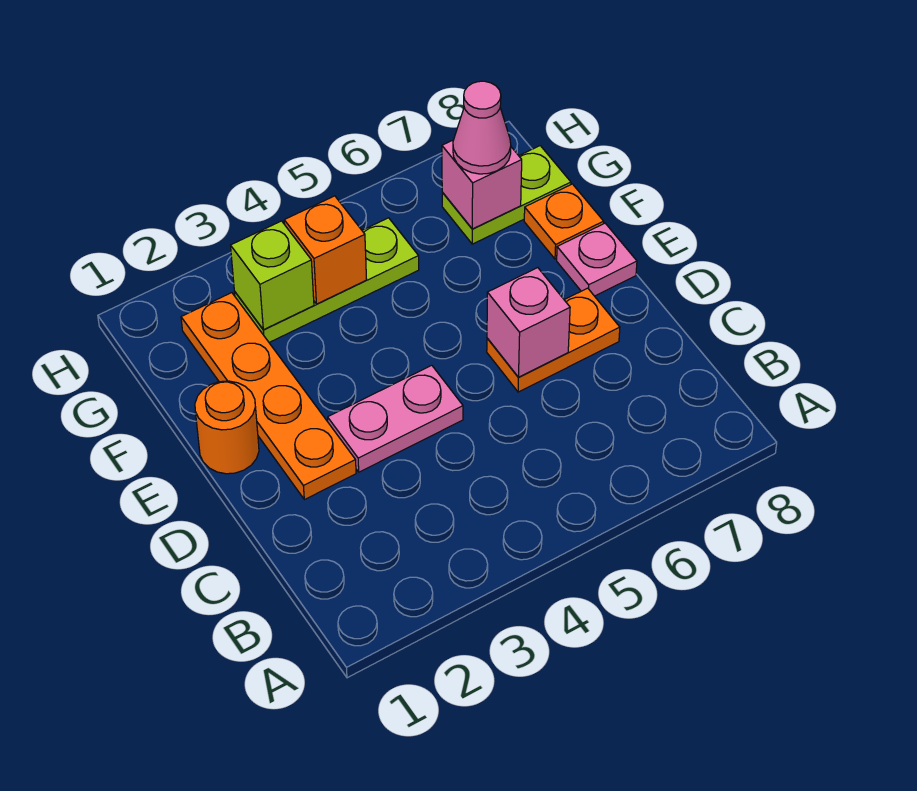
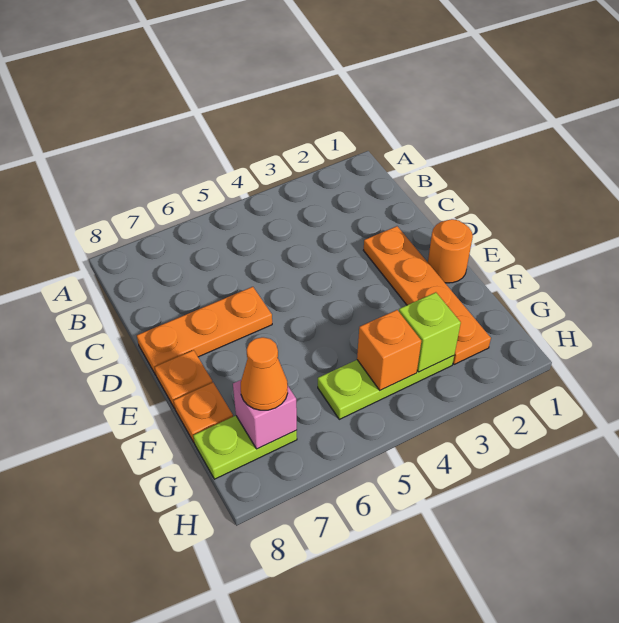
pink plate D3:D4 level 1 -> none
orange plate D6:D7 level 1 -> orange plate D6:D8 level 1
pink brick D6 level 2 -> none
pink plate E8 level 1 -> orange plate E8 level 1
pink cone G7 level 3 -> orange cone G7 level 3

